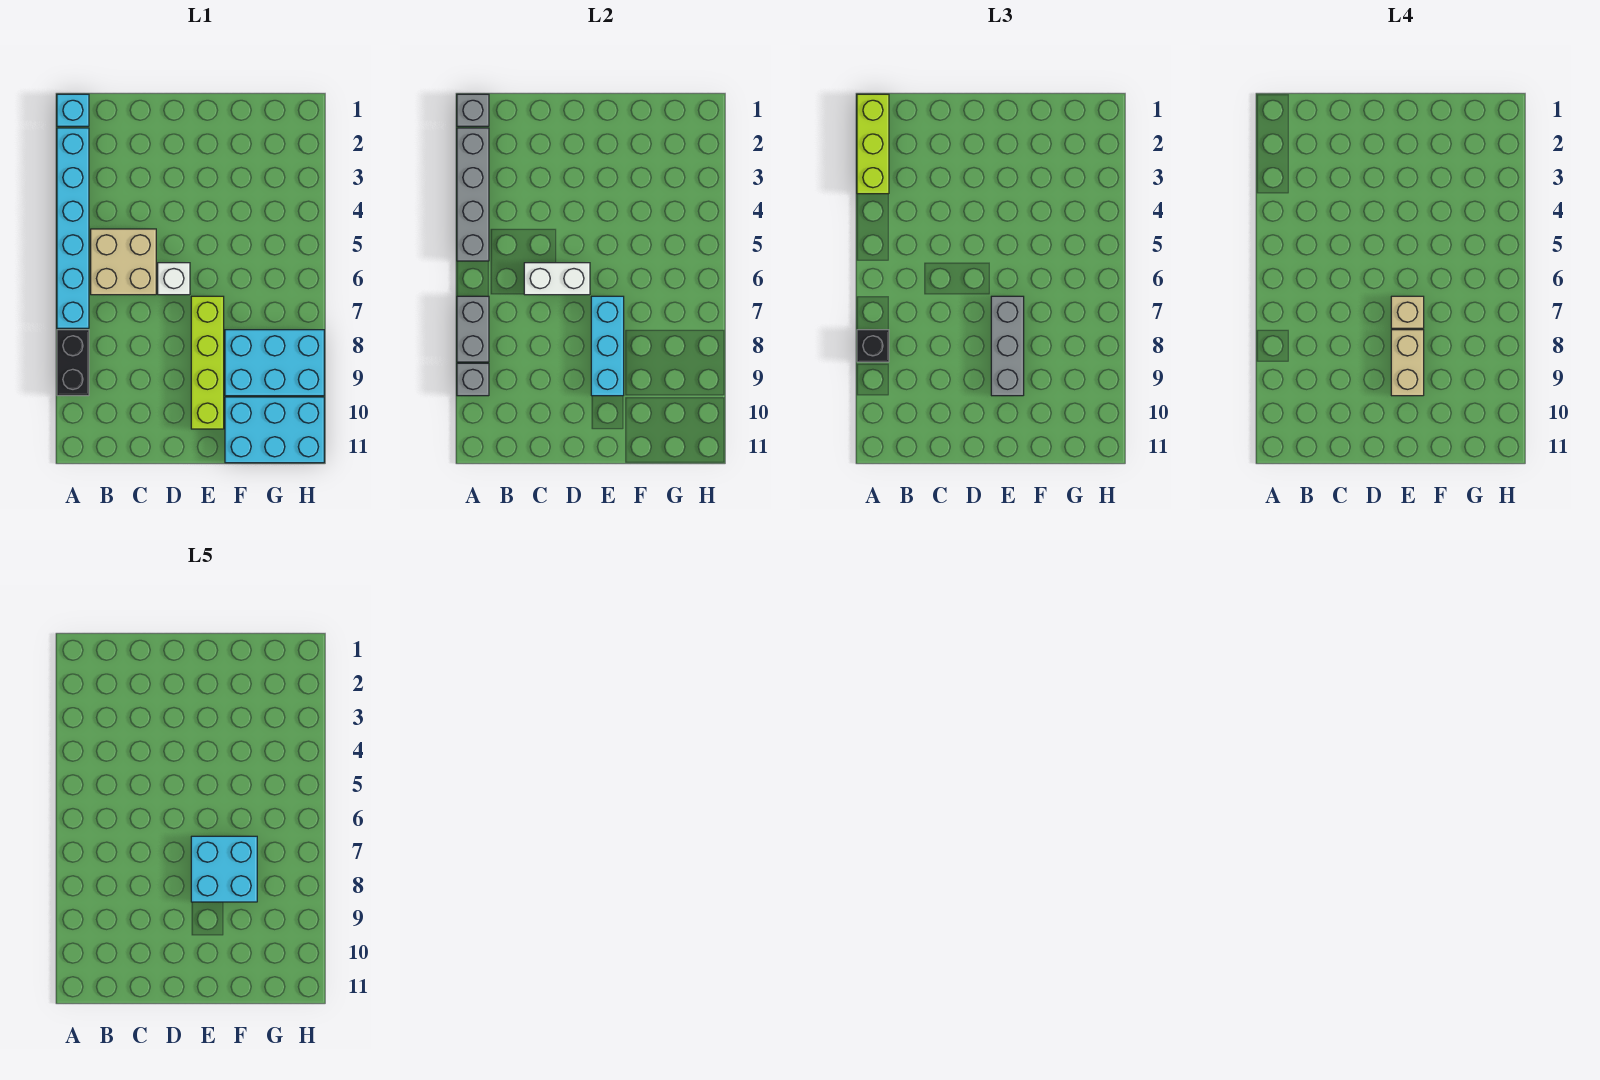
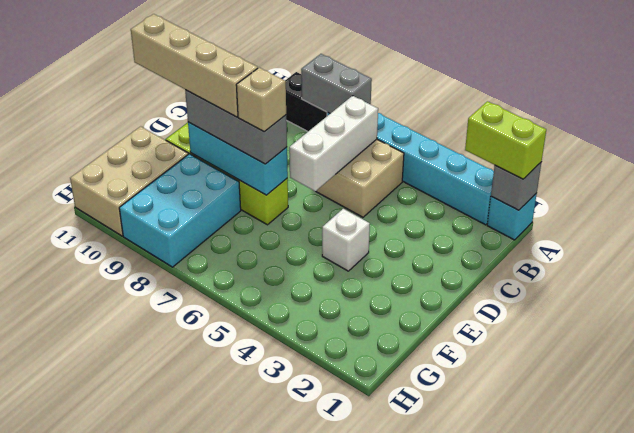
lime brick A1:A3 level 3 -> lime brick A1:A2 level 3
grey brick A2:A5 level 2 -> none
black brick A8 level 3 -> none
grey brick A9 level 2 -> none
white brick C6:D6 level 2 -> white brick B6:D6 level 2
white brick D6 level 1 -> white brick E4 level 1
cyan brick E7:F8 level 5 -> none
tan brick E8:E9 level 4 -> tan brick E8:E11 level 4
cyan brick F10:H11 level 1 -> tan brick F10:H11 level 1

